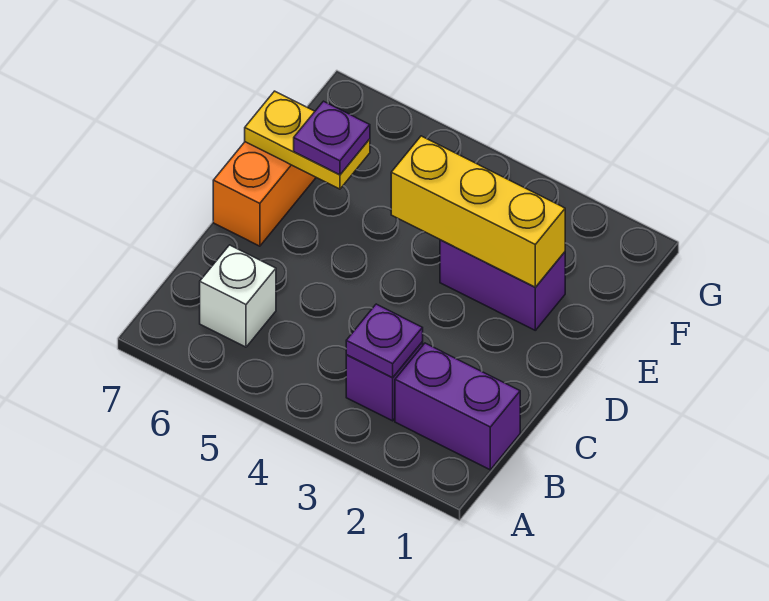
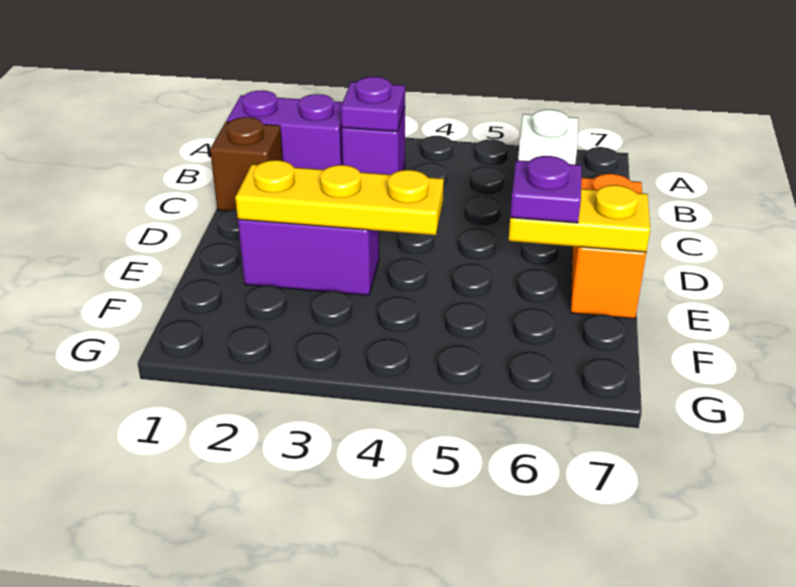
none -> brown brick C1 level 1
yellow brick E2:E4 level 2 -> yellow plate E2:E4 level 2

